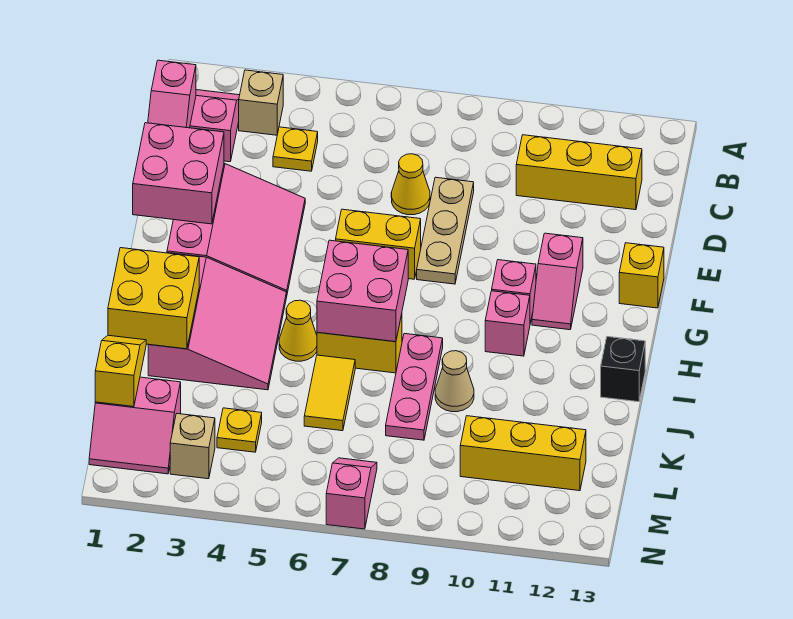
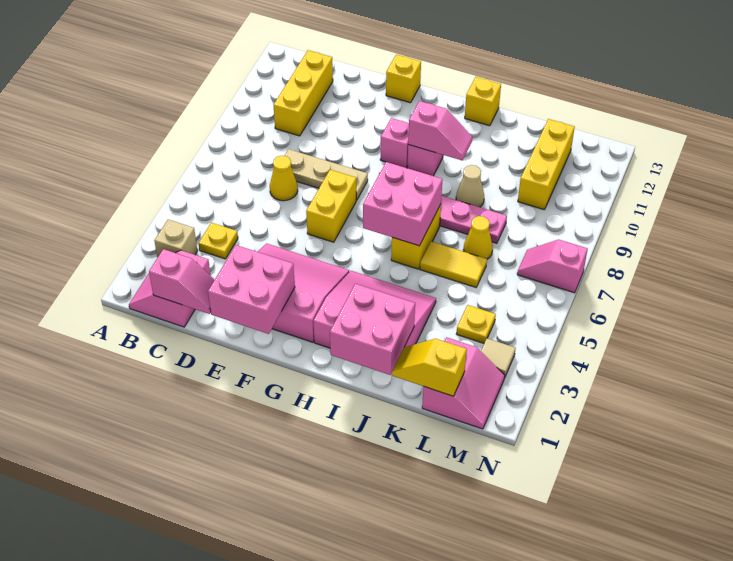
pink slope F11:G11 level 1 top F -> pink slope H10:I10 level 2 top H
yellow brick I1:J2 level 2 -> pink brick I1:J2 level 2
yellow cone I5 level 1 -> yellow cone K7 level 1
black brick I13 level 1 -> yellow brick I13 level 1
tan brick M3 level 1 -> tan tile M3 level 1

